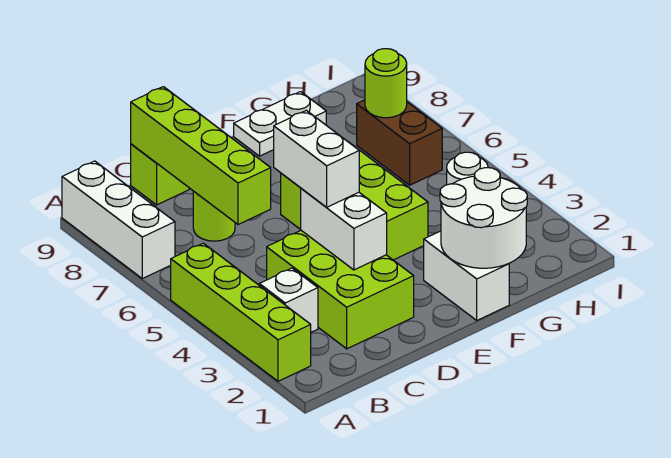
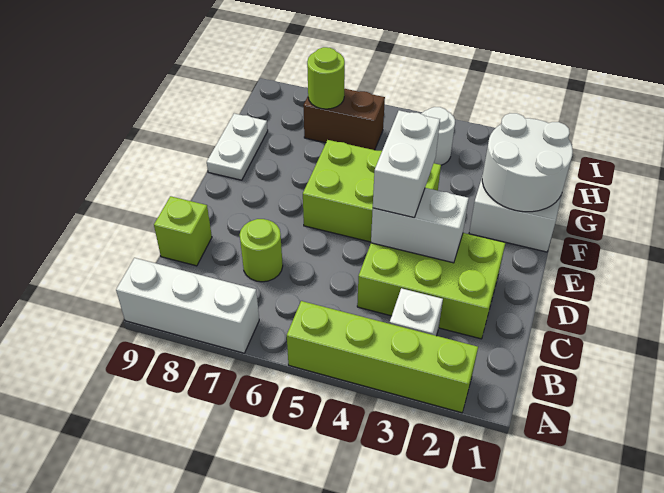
lime brick C6:C9 level 2 -> none
white brick D4:D5 level 3 -> white brick D4:E4 level 3

